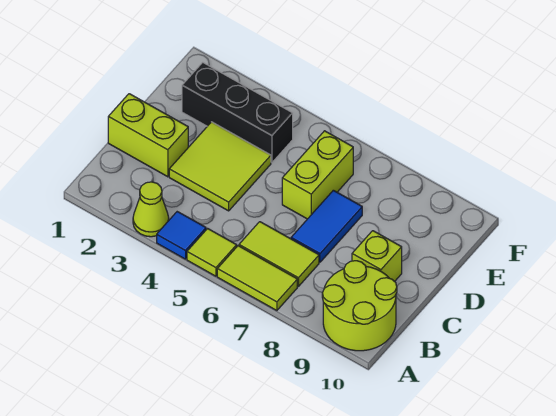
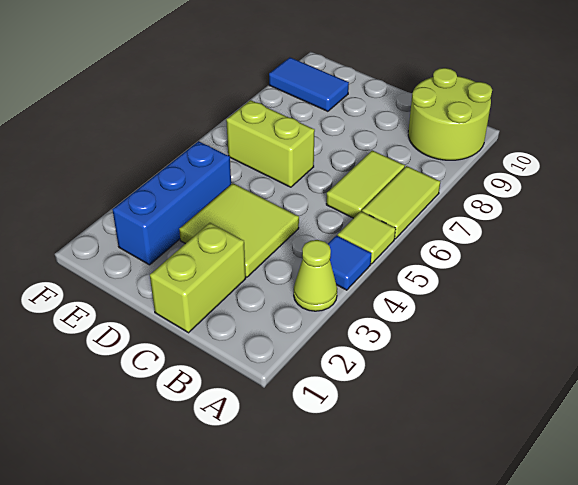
blue tile C7:D7 level 1 -> blue tile E9:F9 level 1
lime brick C9 level 1 -> none
black brick E2:E4 level 1 -> blue brick E2:E4 level 1

